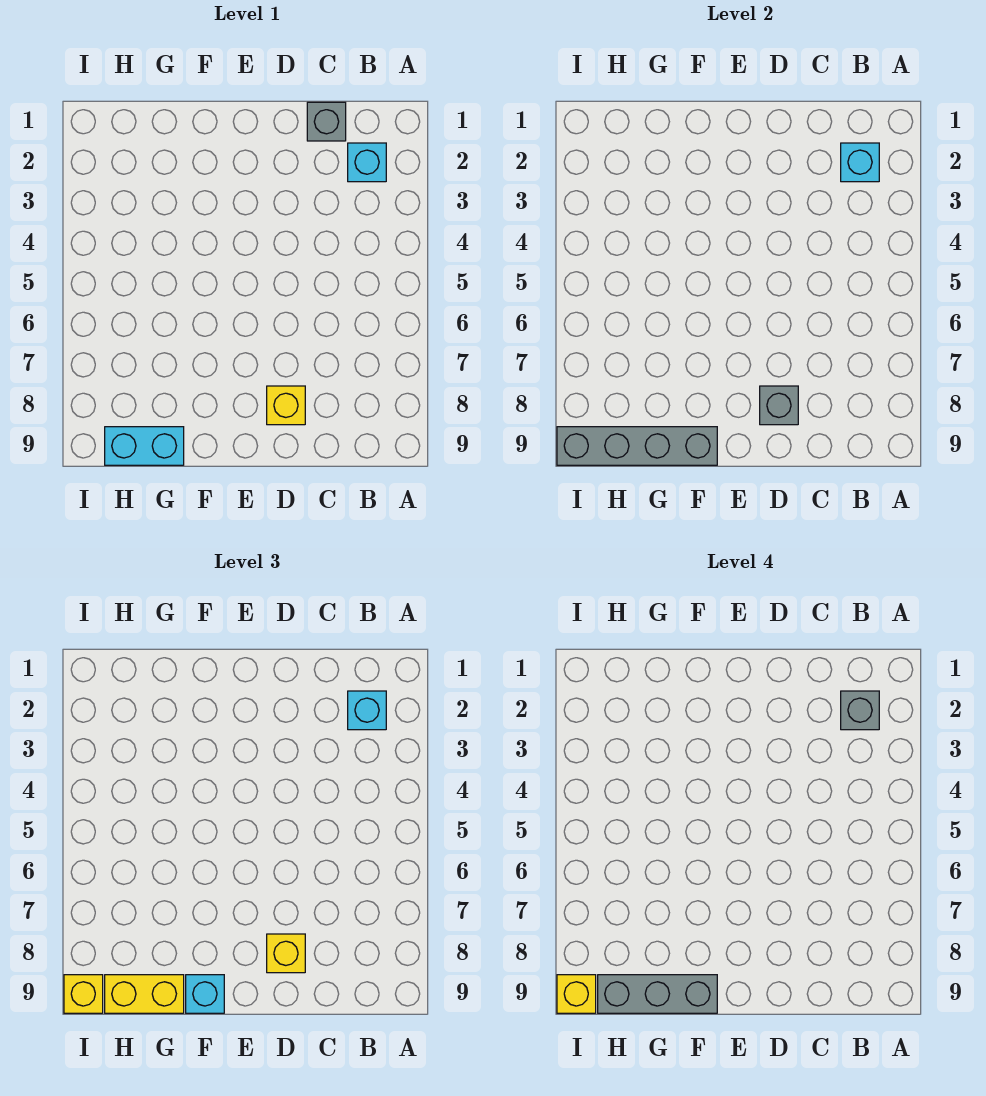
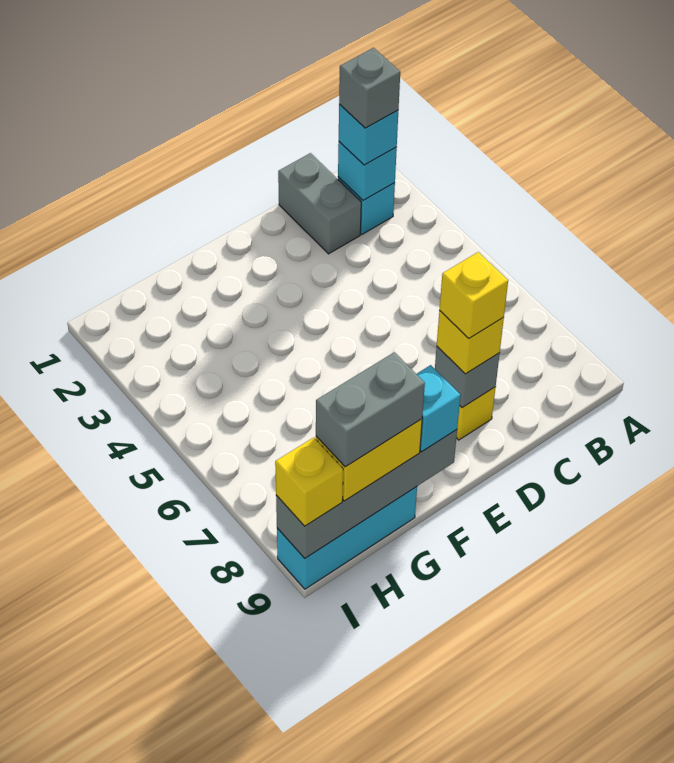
grey brick C1 level 1 -> grey brick C1:C2 level 1
grey brick F9:H9 level 4 -> grey brick G9:H9 level 4
cyan brick G9:H9 level 1 -> cyan brick G9:I9 level 1
yellow brick I9 level 4 -> yellow brick D8 level 4

